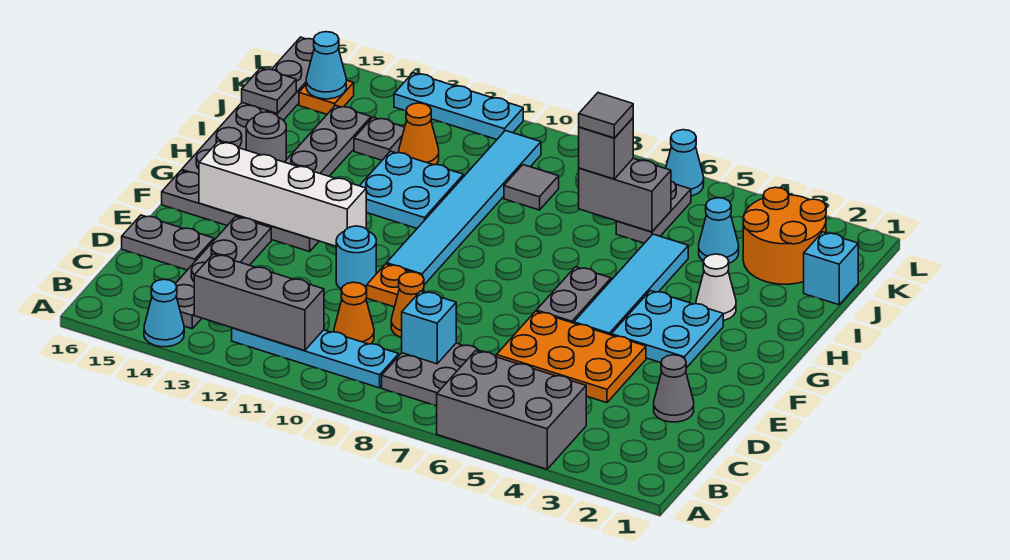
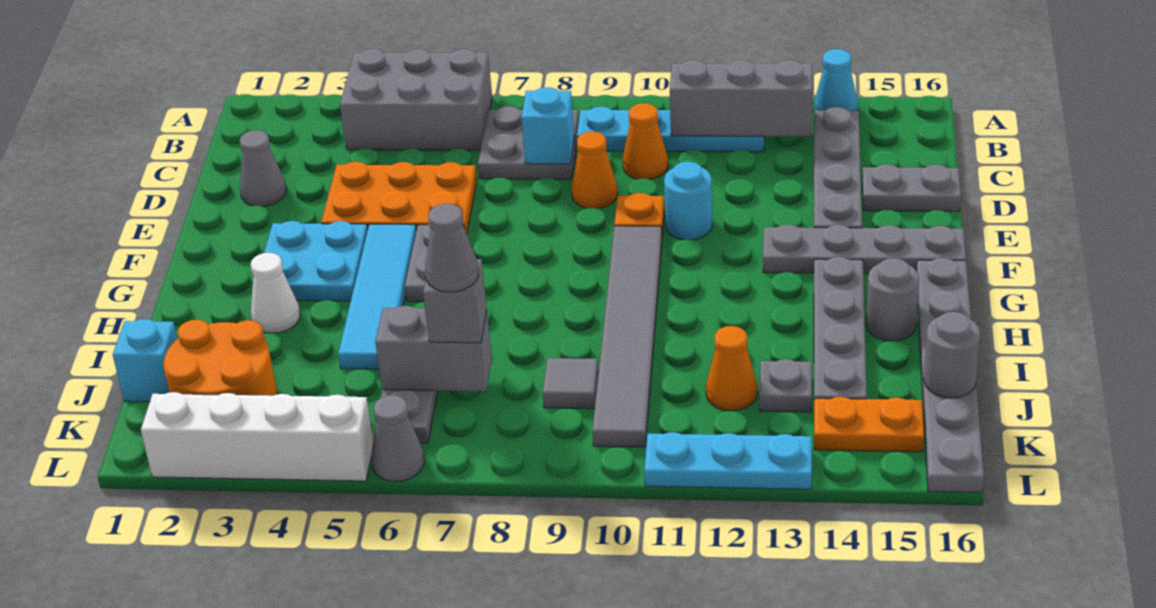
cyan tile F10:K10 level 1 -> grey tile F10:K10 level 1
white brick F12:F15 level 2 -> white brick L2:L5 level 1
cyan plate H11:I12 level 1 -> none
cyan cone J4 level 1 -> none
grey tile J7 level 4 -> grey cone J7 level 4
grey plate J16 level 2 -> grey round brick J16 level 2
orange plate K15 level 1 -> orange plate K14:K15 level 1
cyan cone K15 level 2 -> none
cyan cone L6 level 1 -> grey cone L6 level 1

